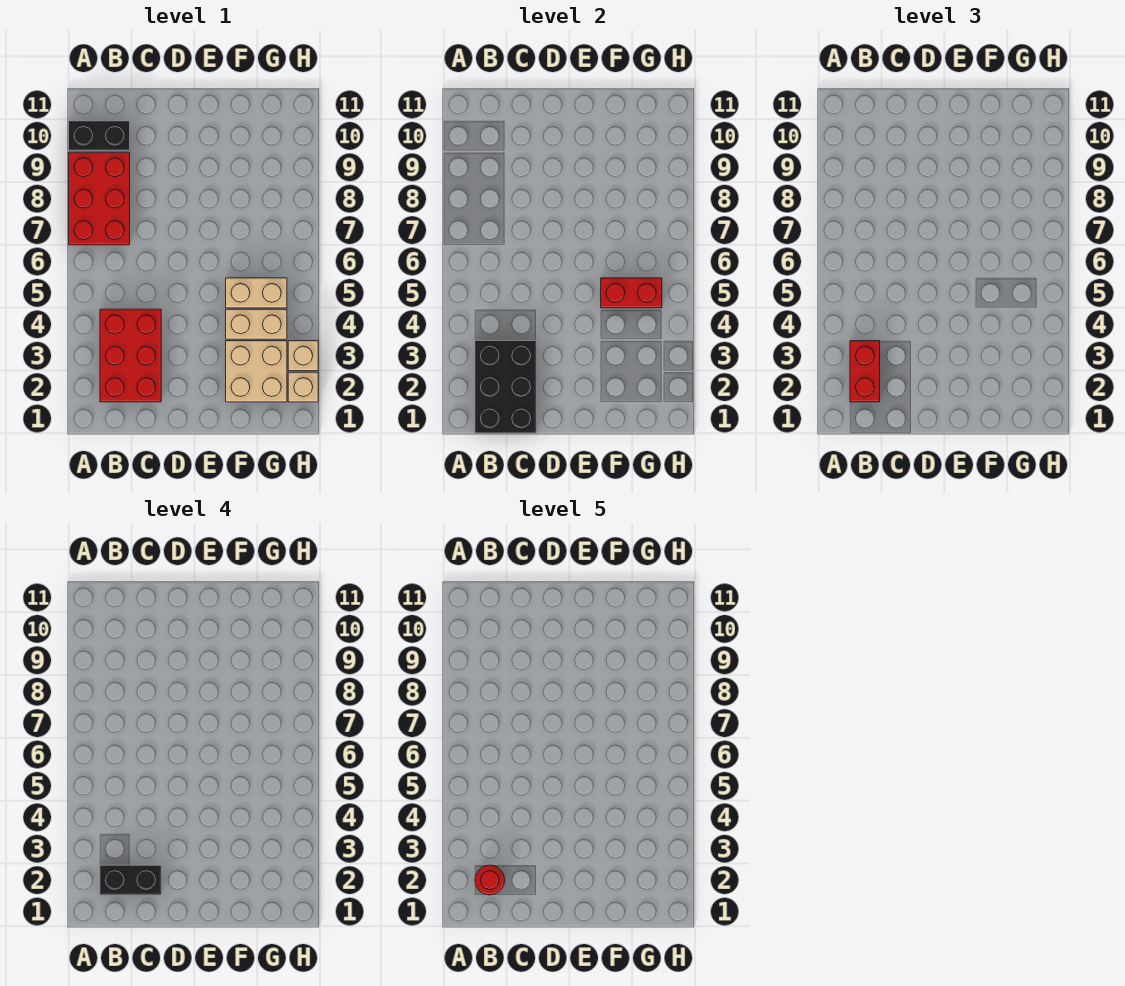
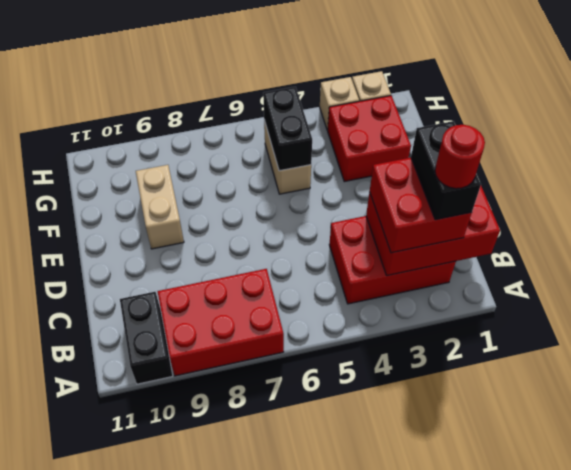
black brick B1:C3 level 2 -> red brick B1:C3 level 2
red brick B2:B3 level 3 -> red brick B2:C3 level 3
tan brick F2:G3 level 1 -> red brick F2:G3 level 1
tan brick F4:G4 level 1 -> tan brick E9:F9 level 1
red brick F5:G5 level 2 -> black brick F5:G5 level 2

